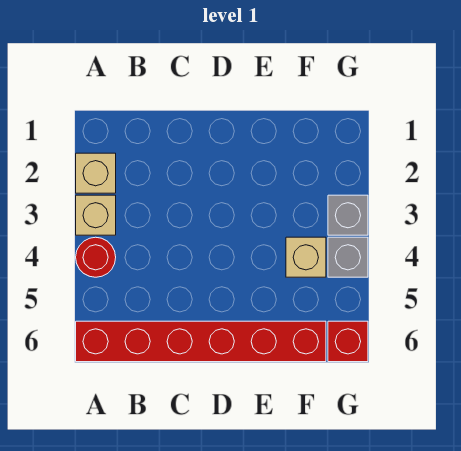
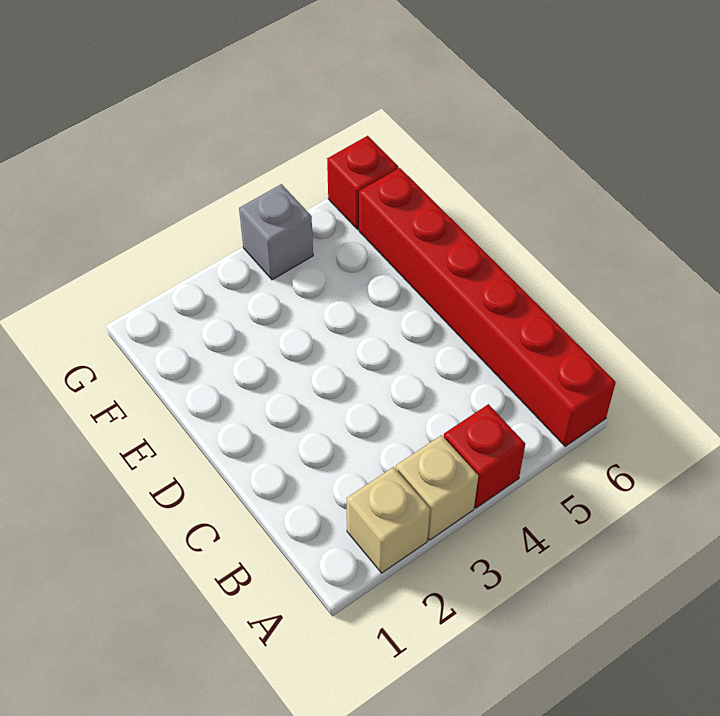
red round brick A4 level 1 -> red brick A4 level 1
tan brick F4 level 1 -> none
grey brick G3 level 1 -> none

